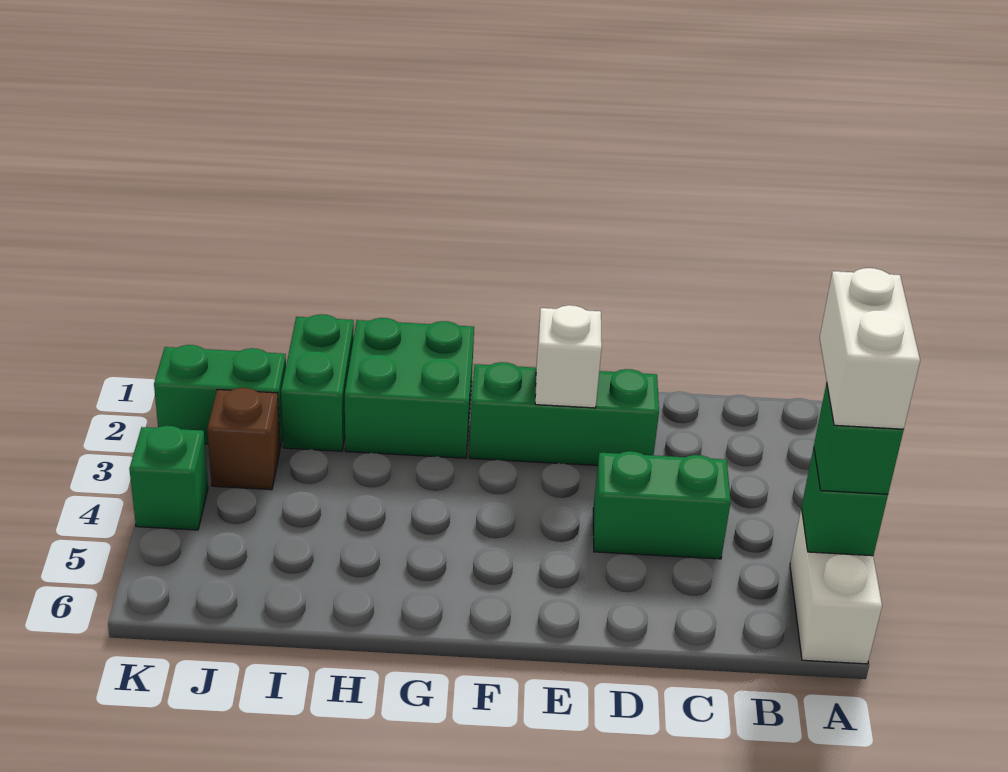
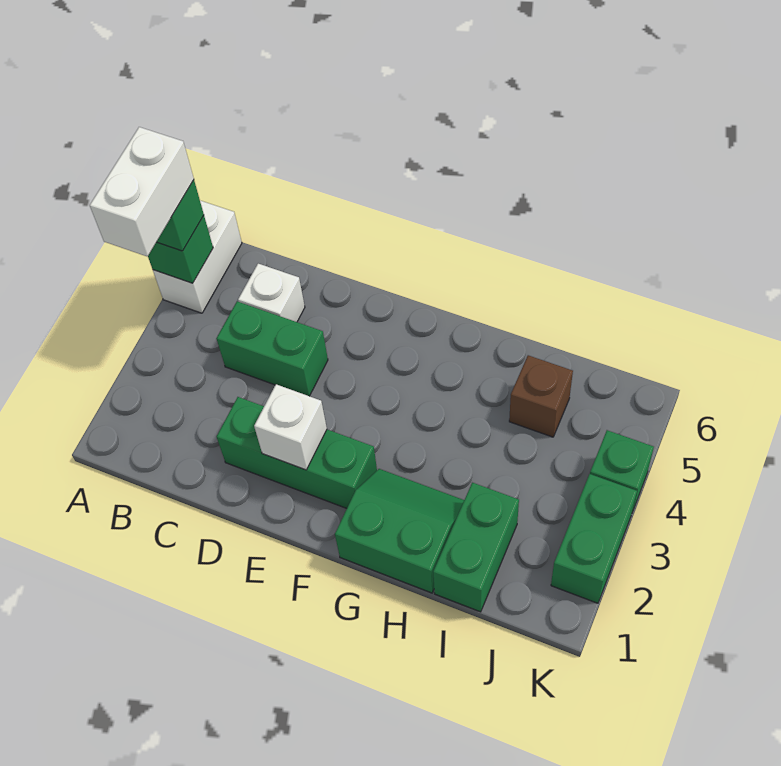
none -> white brick C5 level 1
green brick G1:H2 level 1 -> green slope G1:H2 level 1 top 1
green brick J2:K2 level 1 -> green brick K2:K3 level 1
brown brick J3 level 1 -> brown brick I5 level 1

